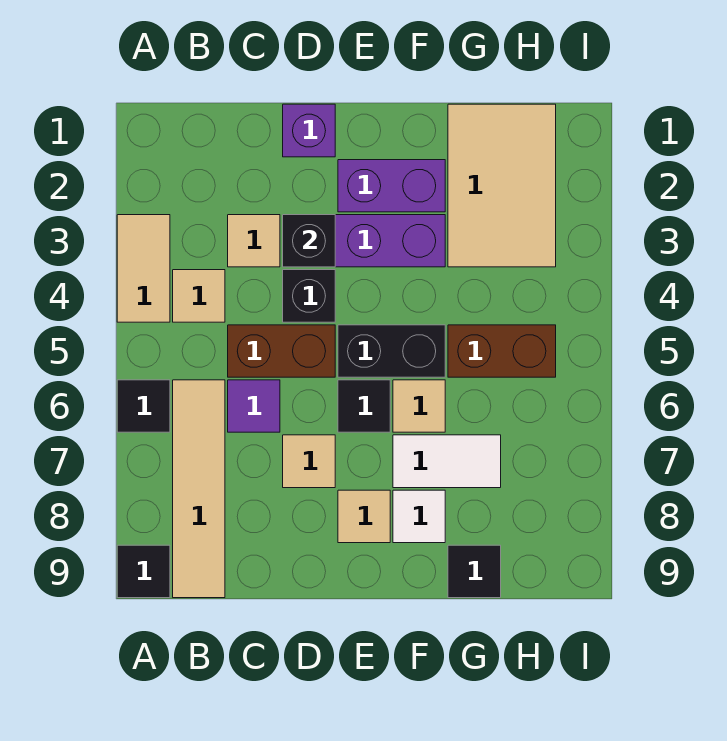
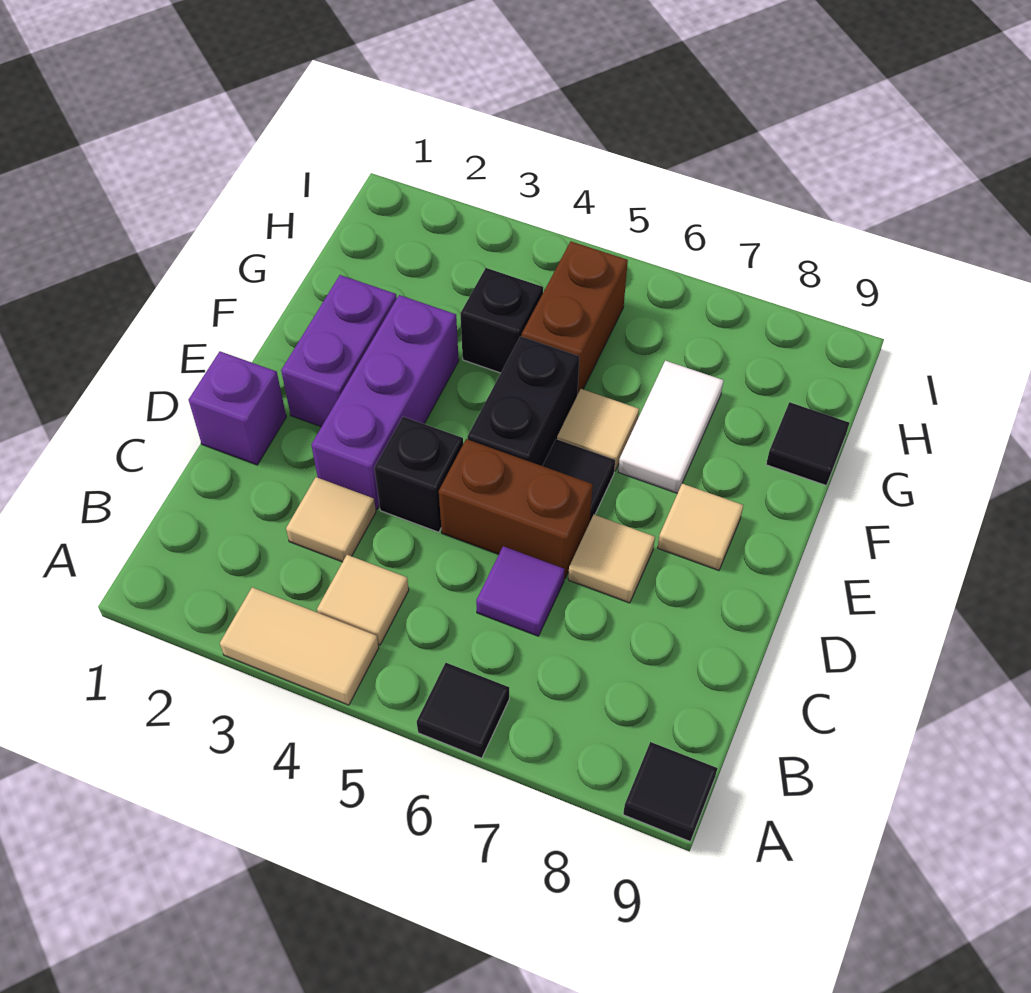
tan tile B6:B9 level 1 -> none
brown brick C5:D5 level 1 -> brown brick D5:D6 level 1
black brick D3 level 2 -> black brick G4 level 1
white tile F8 level 1 -> none
tan tile G1:H3 level 1 -> none

